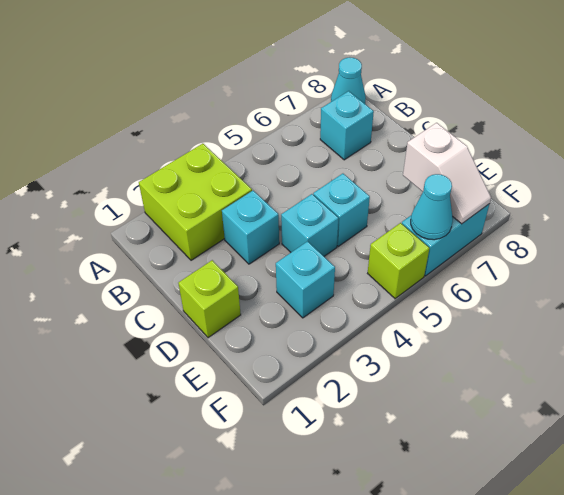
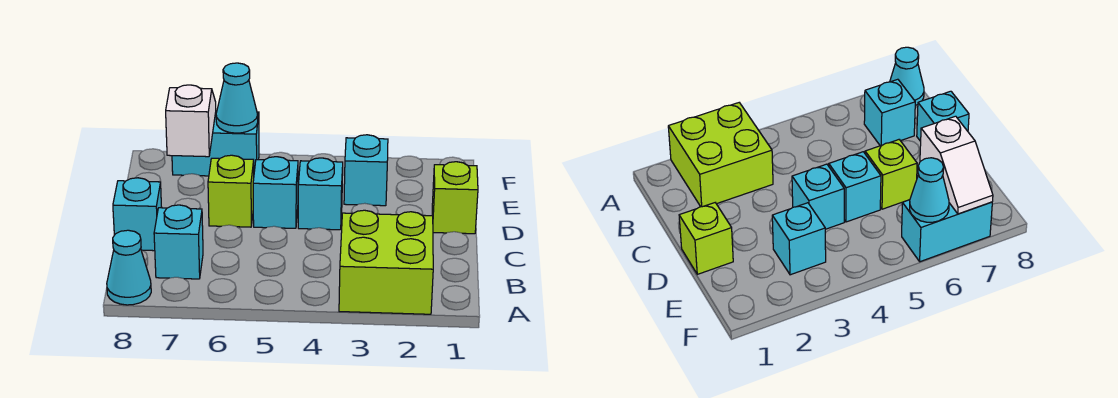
cyan brick C3 level 1 -> cyan brick C8 level 1
lime brick F5 level 1 -> lime brick D6 level 1

